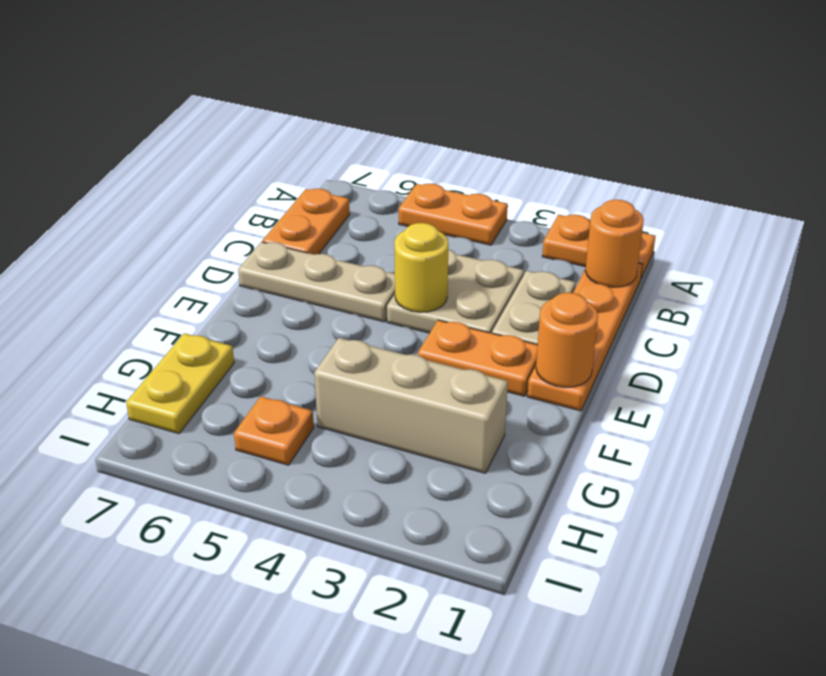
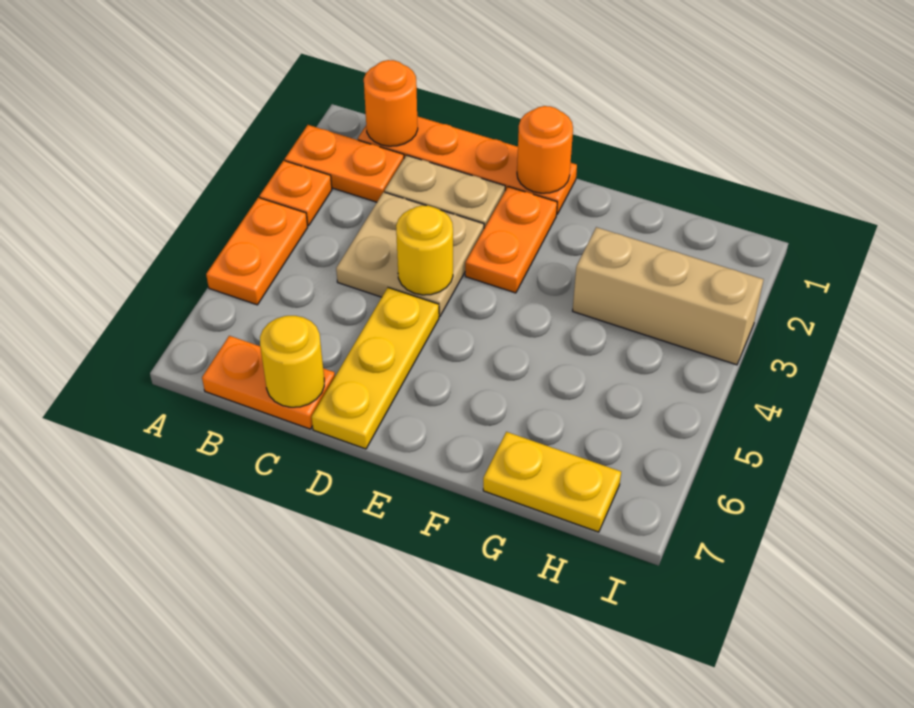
orange plate A1:A2 level 1 -> orange plate A2:B2 level 1
none -> yellow round brick C7 level 2
tan plate D5:D7 level 1 -> yellow plate D5:D7 level 1
tan brick G2:G4 level 1 -> tan brick G3:I3 level 1
orange plate H5 level 1 -> orange plate A3 level 1

